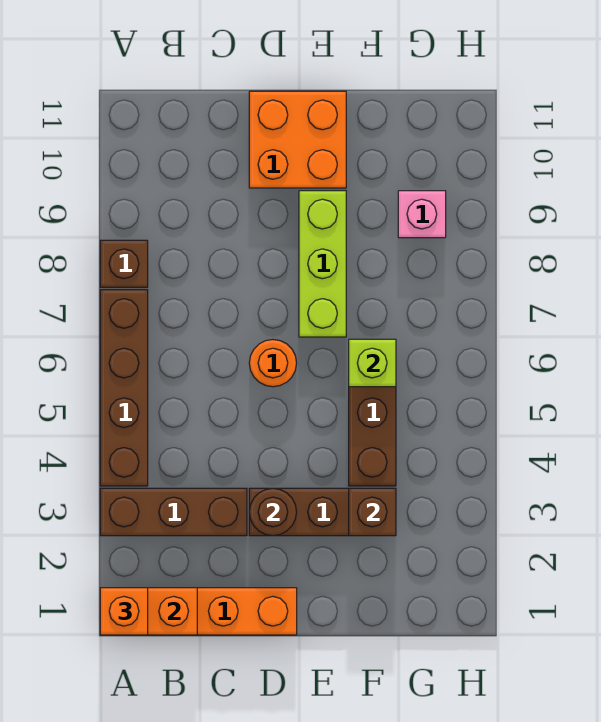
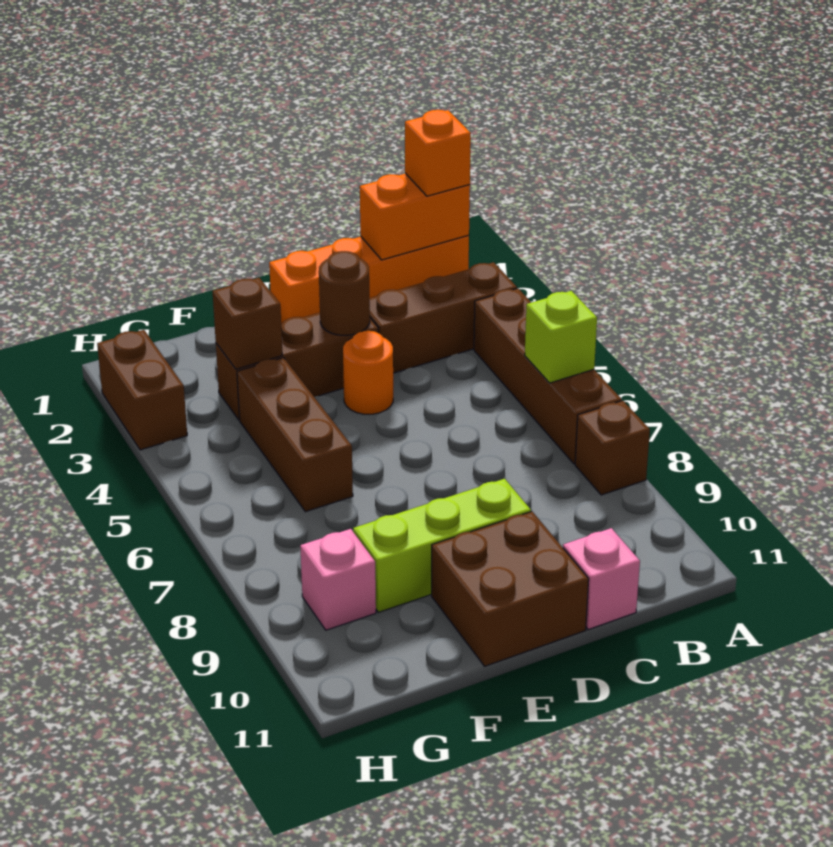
none -> pink brick C11 level 1
orange round brick D6 level 1 -> orange round brick D4 level 1
orange brick D10:E11 level 1 -> brown brick D10:E11 level 1
lime brick E7:E9 level 1 -> lime brick D9:F9 level 1
lime brick F6 level 2 -> lime brick A6 level 2
none -> brown brick H2:H3 level 1

